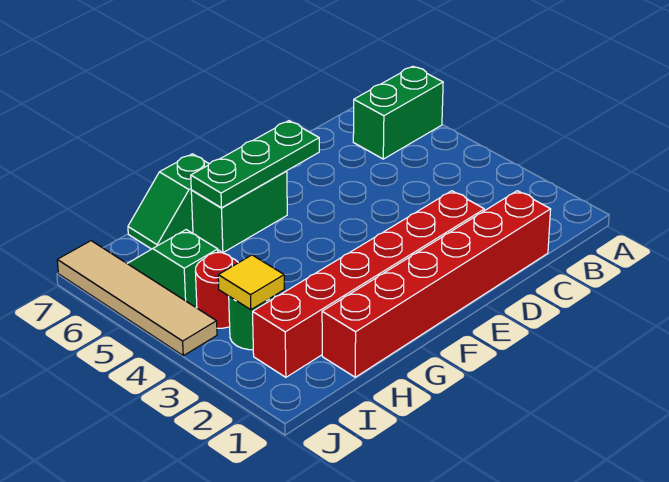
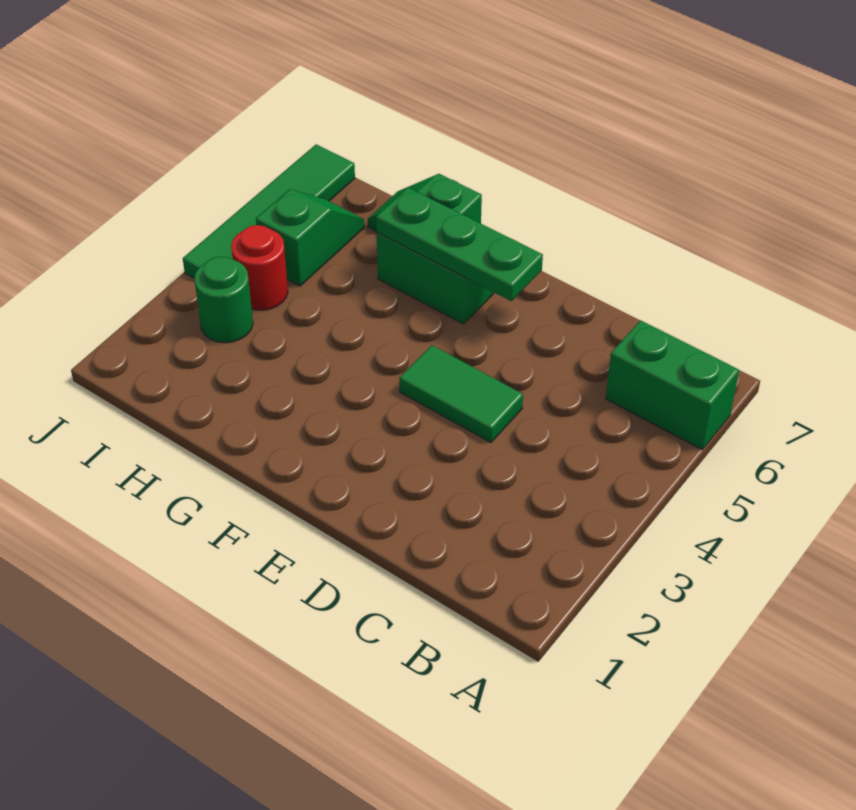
red brick C1:H1 level 1 -> none
red brick D2:I2 level 1 -> none
none -> green tile D4:E4 level 1
yellow tile I3 level 2 -> none
tan tile J4:J7 level 1 -> green tile J4:J7 level 1

